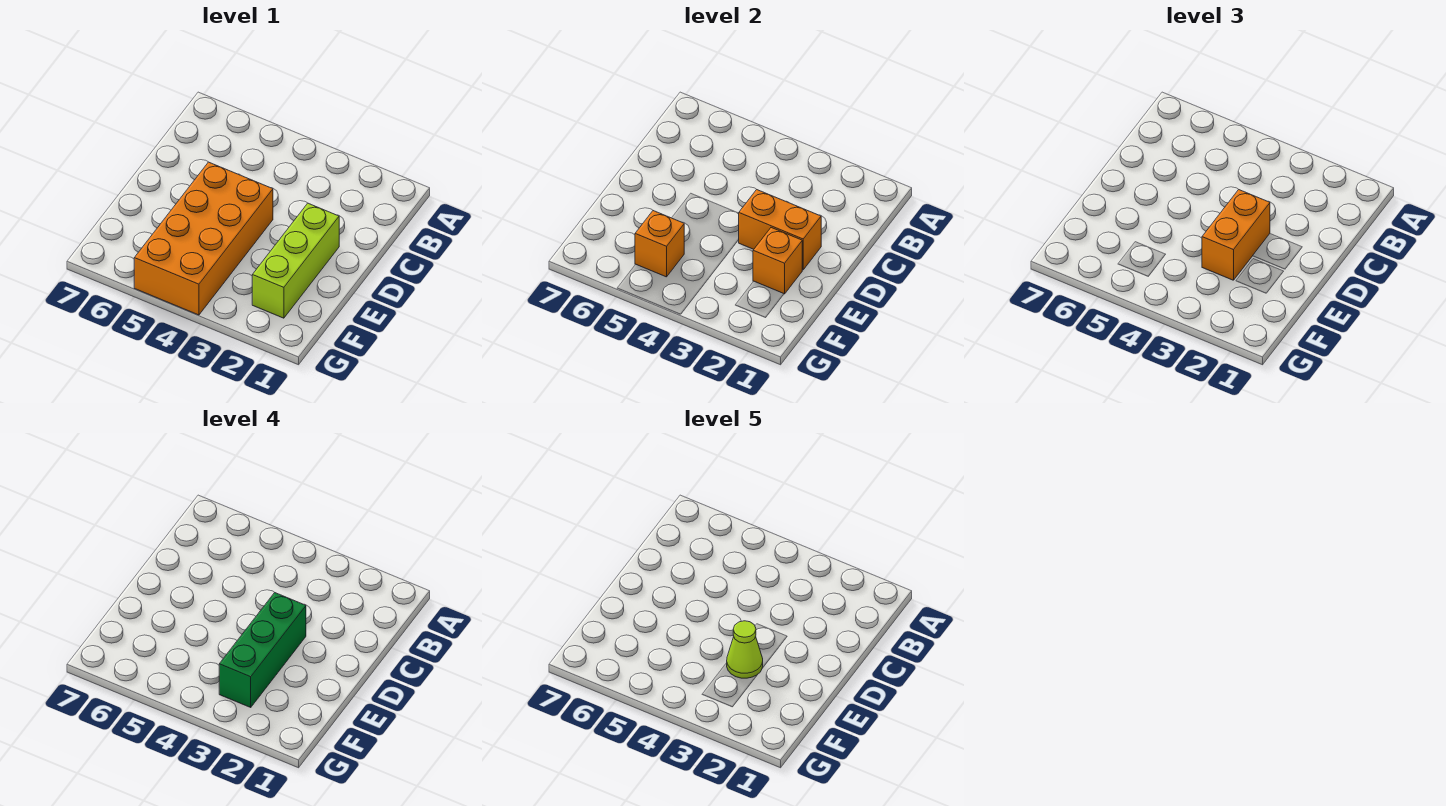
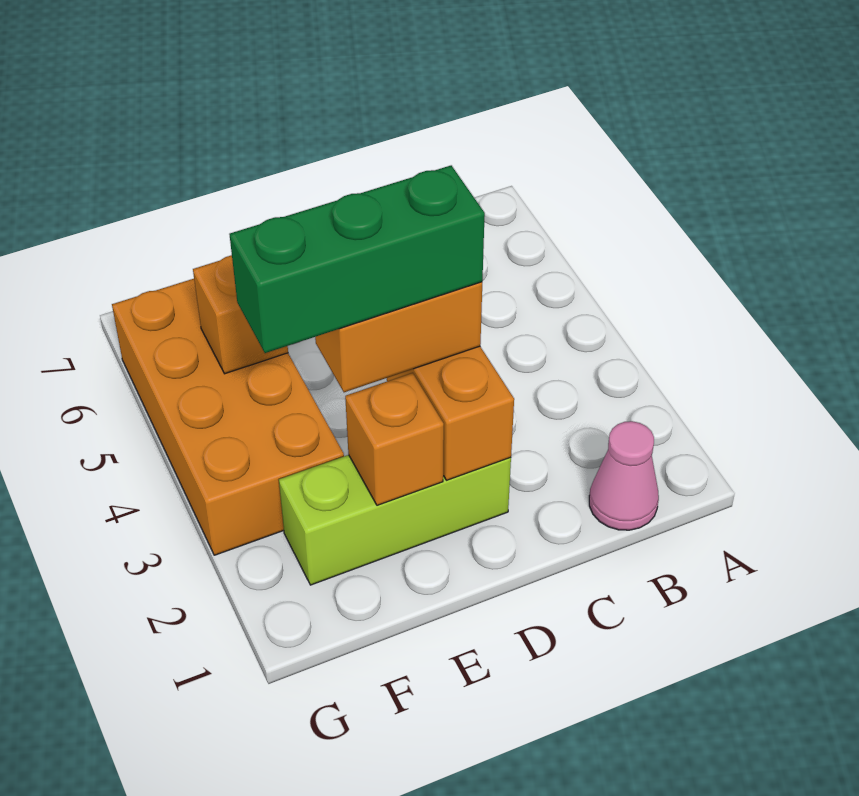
none -> pink cone B1 level 1
orange brick D4:G5 level 1 -> orange brick F3:G6 level 1
lime cone E3 level 5 -> none

